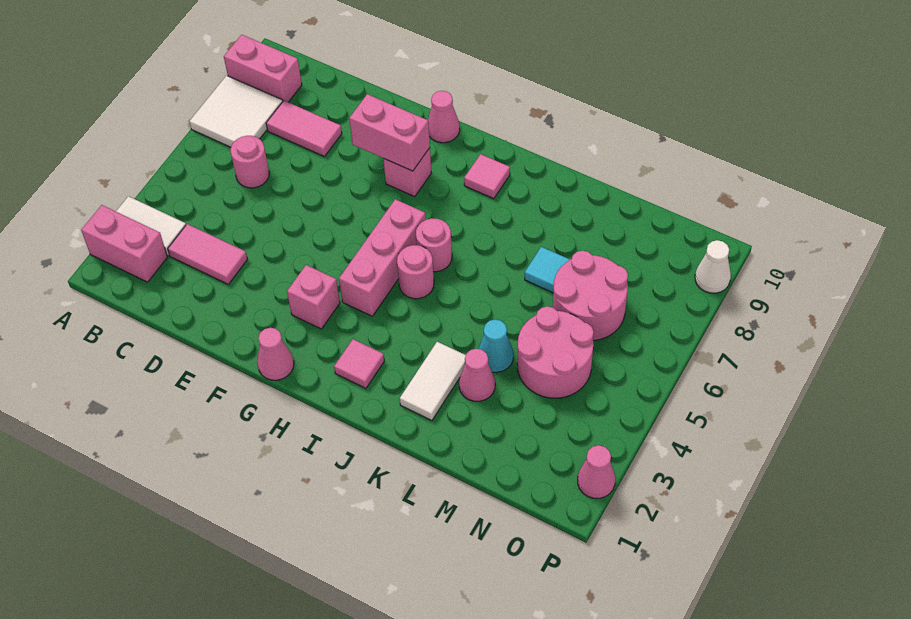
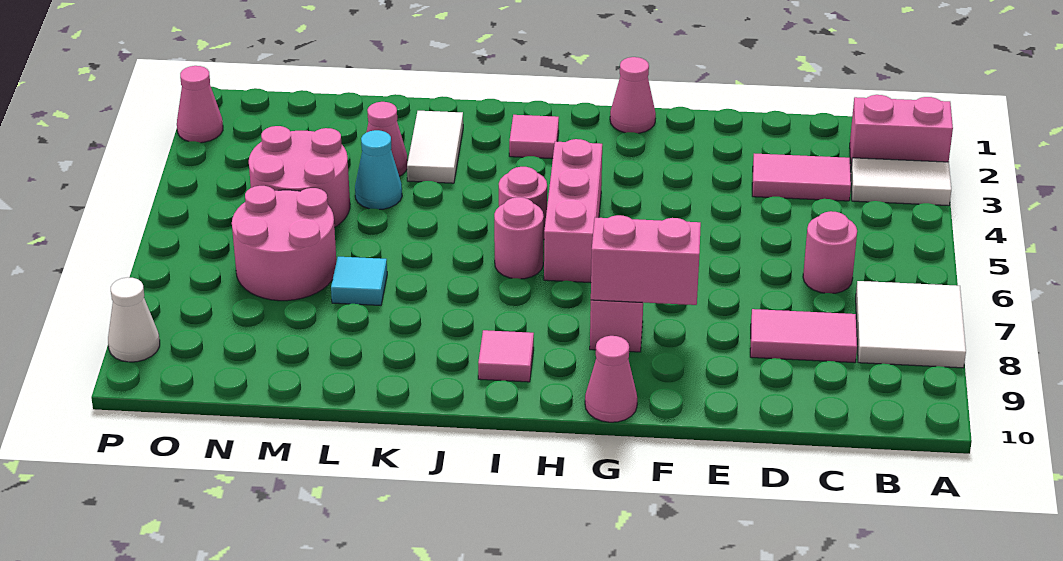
pink brick A9:B9 level 1 -> none
pink brick G3 level 1 -> none

